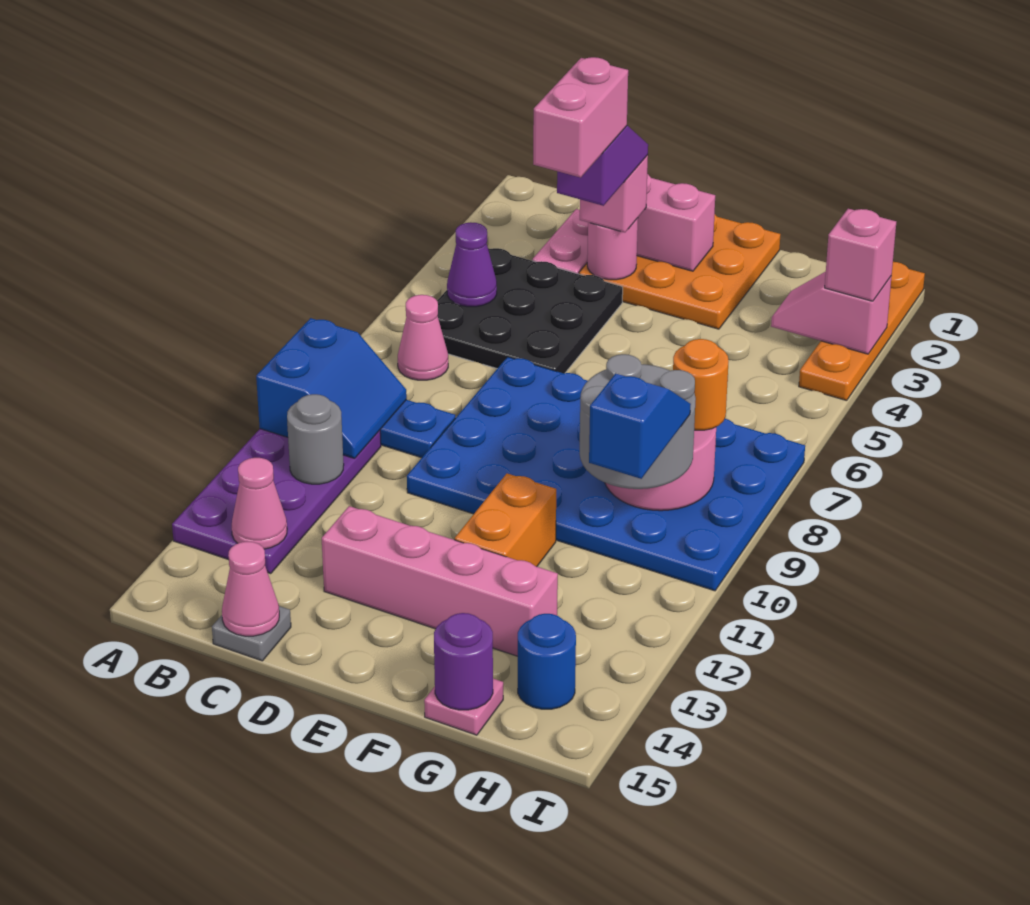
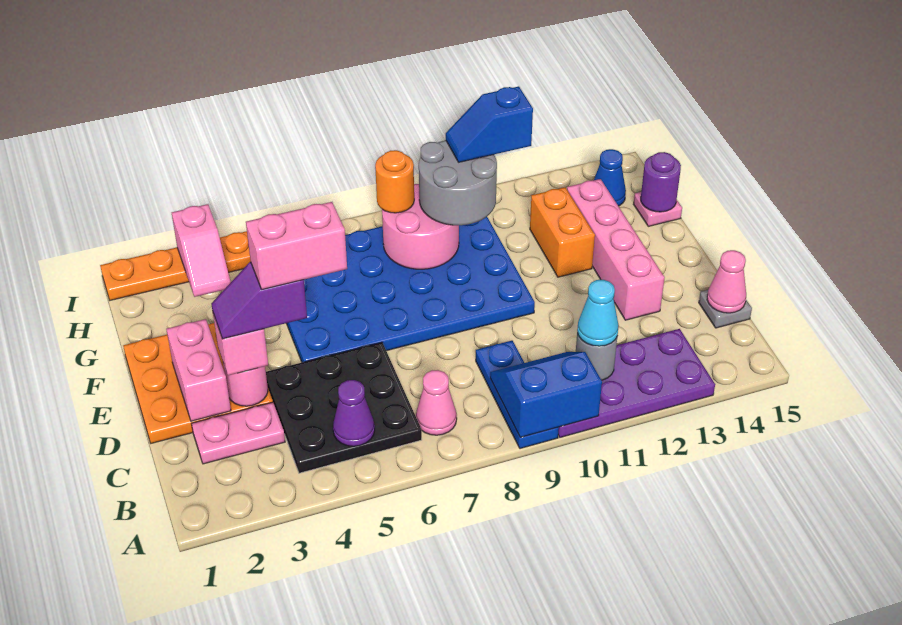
none -> cyan cone B11 level 3
pink cone B13 level 2 -> none
blue plate D7:I10 level 1 -> blue plate E5:H10 level 1
orange brick F11:F12 level 1 -> orange brick F12:G12 level 1
blue round brick H14 level 1 -> blue cone H14 level 1
pink brick I3 level 3 -> none

